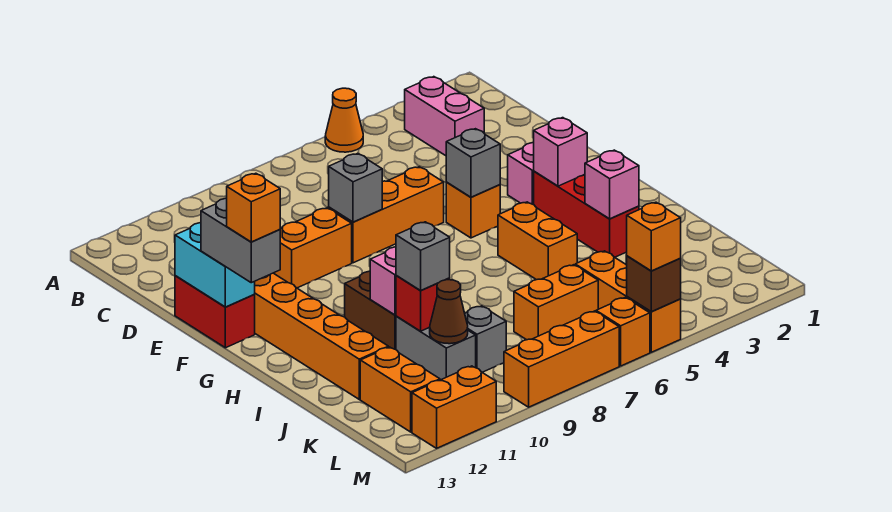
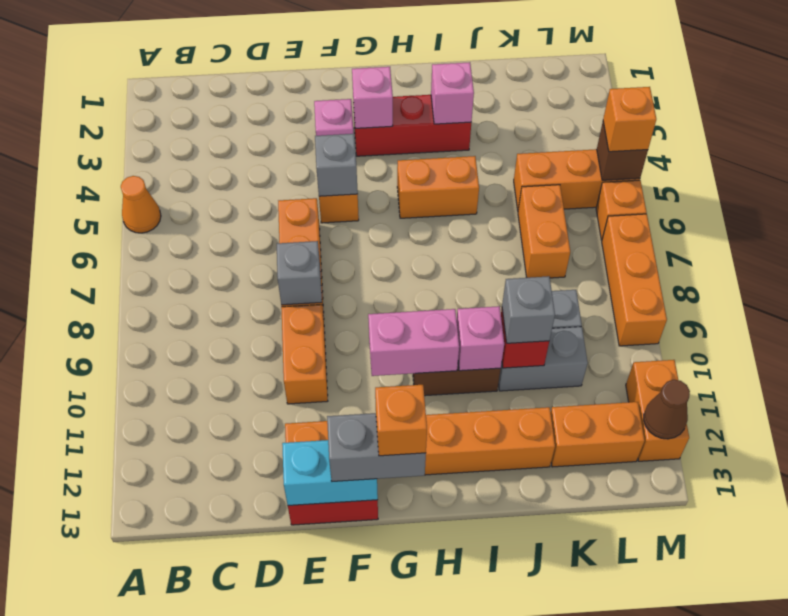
pink brick B3:C3 level 1 -> pink brick G10:H10 level 2
brown cone K10 level 2 -> brown cone M12 level 2

